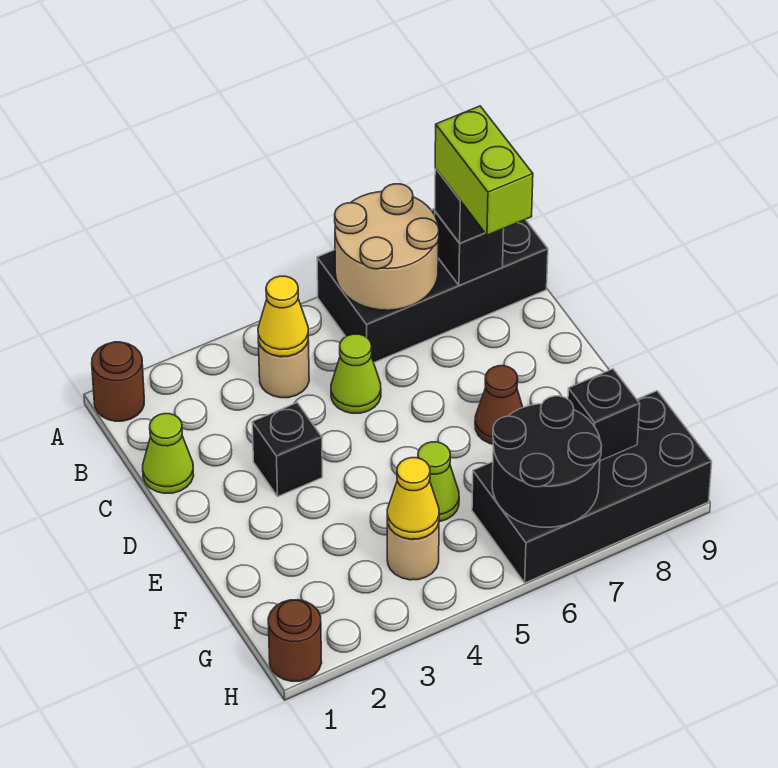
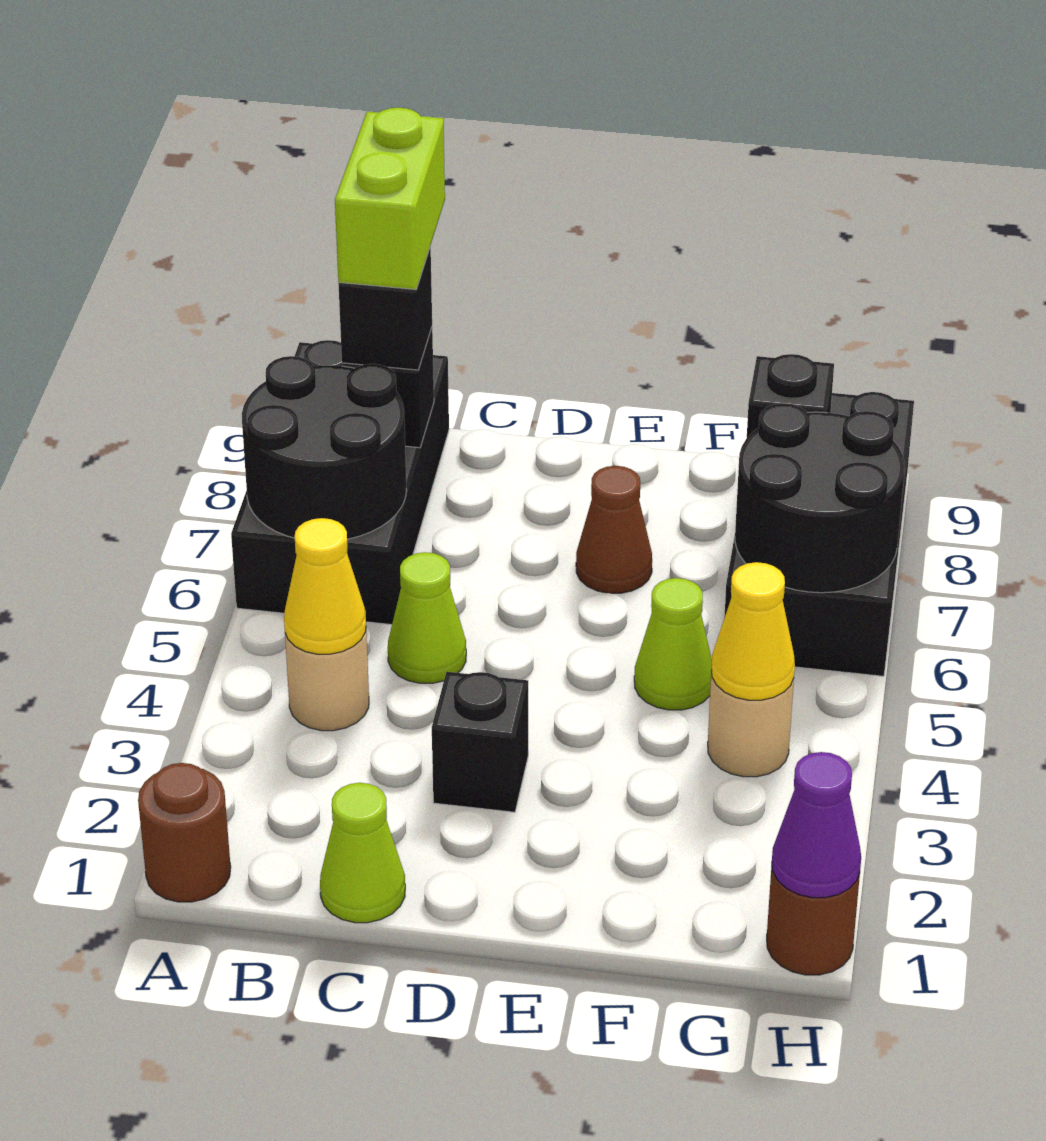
tan round brick A6:B7 level 2 -> black round brick A6:B7 level 2
lime brick B8:C8 level 4 -> lime brick B8:B9 level 4
none -> purple cone H1 level 2

